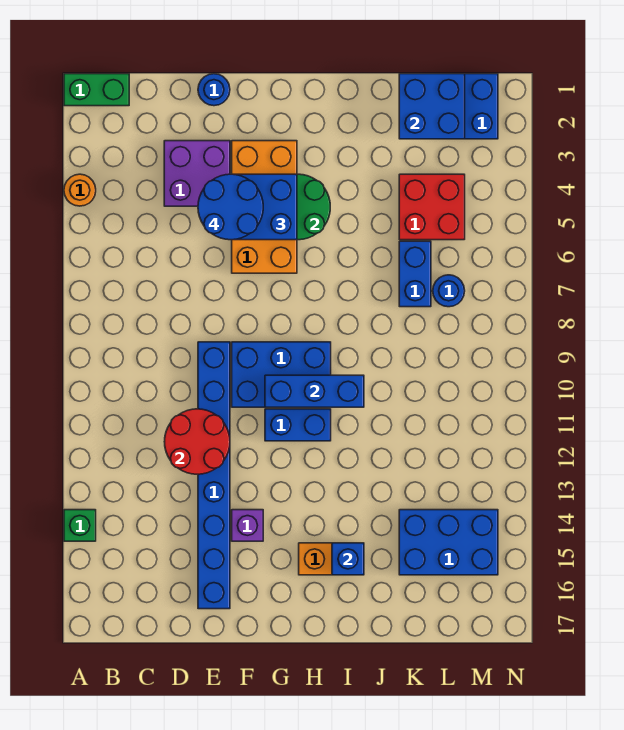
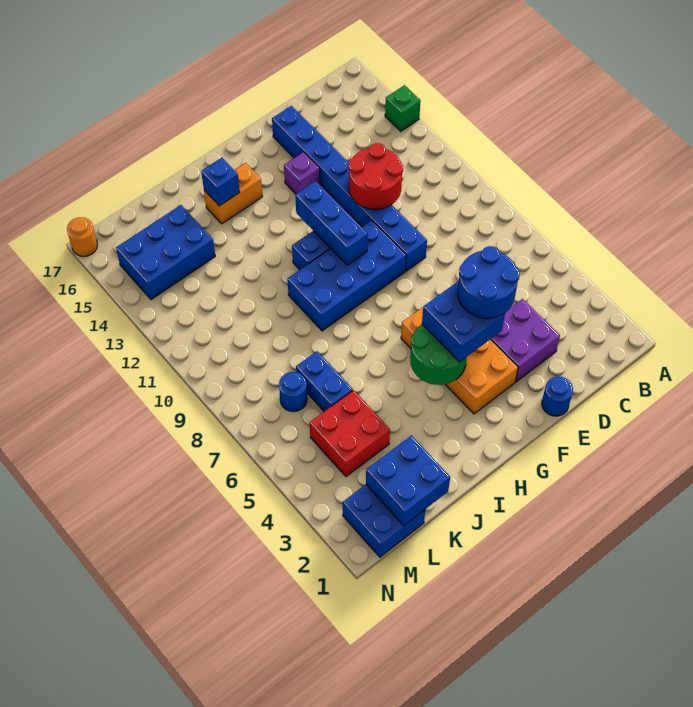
green brick A1:B1 level 1 -> none
orange round brick A4 level 1 -> orange round brick N17 level 1
blue brick F9:H10 level 1 -> blue brick F9:I10 level 1
blue brick G10:I10 level 2 -> blue brick G10:G12 level 2

